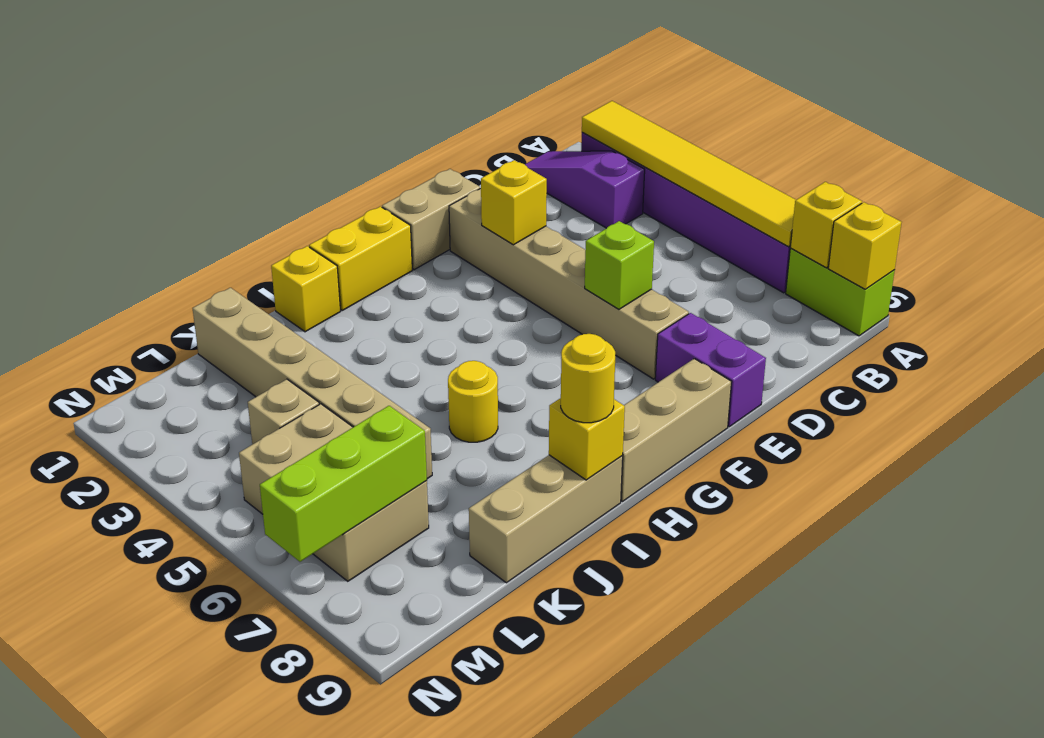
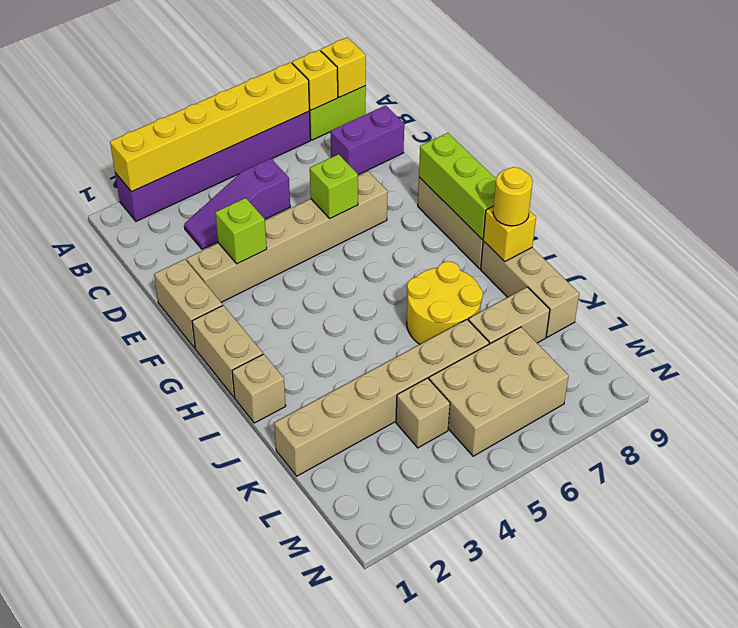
yellow tile A2:A7 level 2 -> yellow brick A2:A7 level 2
purple slope B1:B3 level 1 top 3 -> purple slope C3:C5 level 1 top 5
yellow brick E3 level 2 -> lime brick E3 level 2
purple brick E8:E9 level 1 -> purple brick C8:C9 level 1
yellow brick G1:H1 level 1 -> tan brick G1:H1 level 1
yellow brick I1 level 1 -> tan brick I1 level 1
yellow round brick I6 level 1 -> yellow round brick I6:J7 level 1
none -> tan brick K7:K8 level 1
lime brick L7:N7 level 2 -> lime brick F9:H9 level 2

